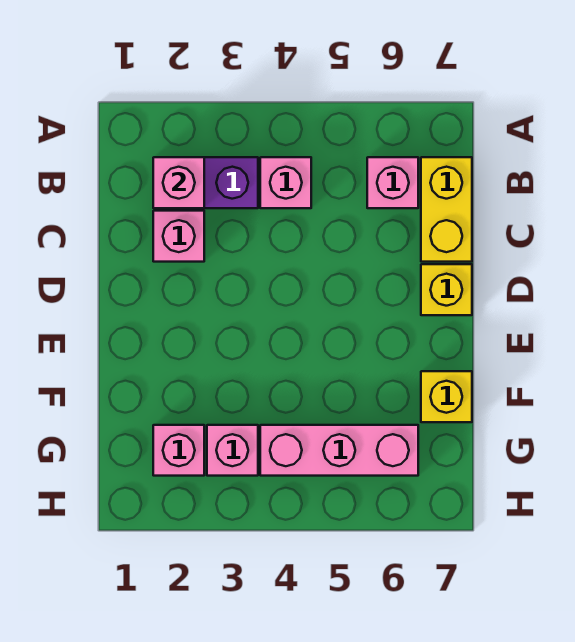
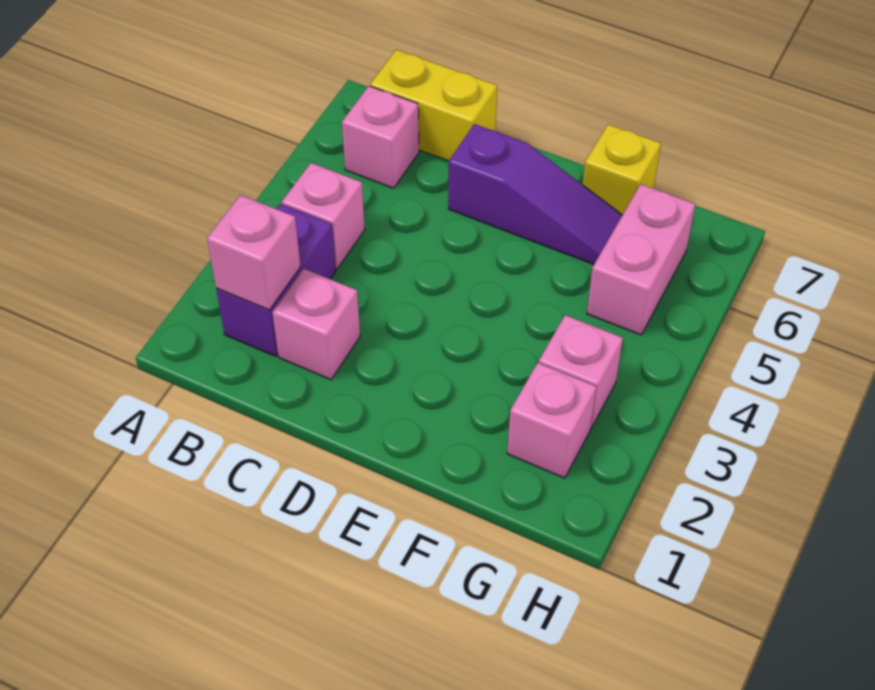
none -> purple slope D6:F6 level 1 top D
yellow brick D7 level 1 -> none
pink brick G4:G6 level 1 -> pink brick G5:G6 level 1

